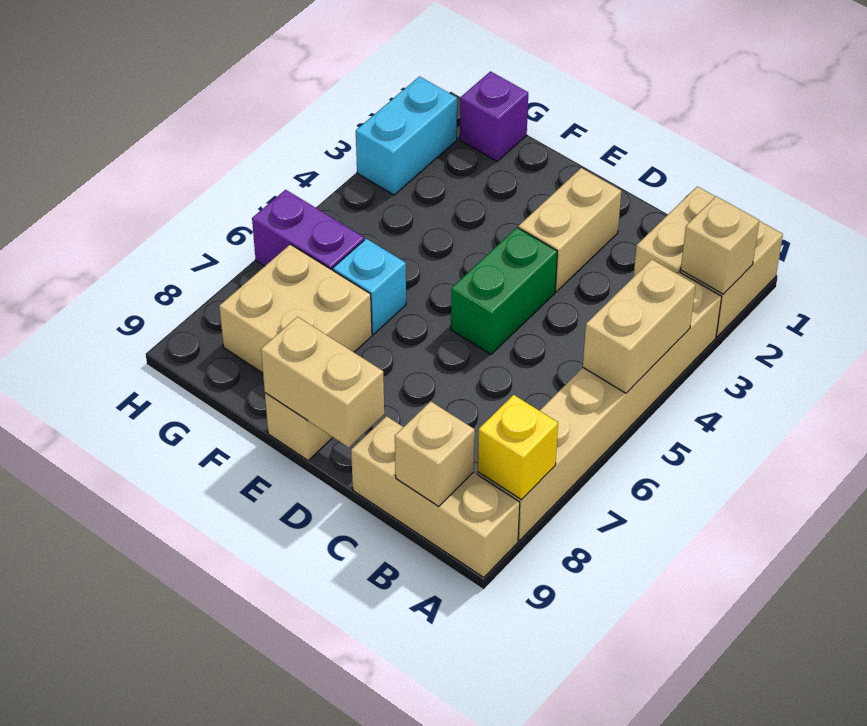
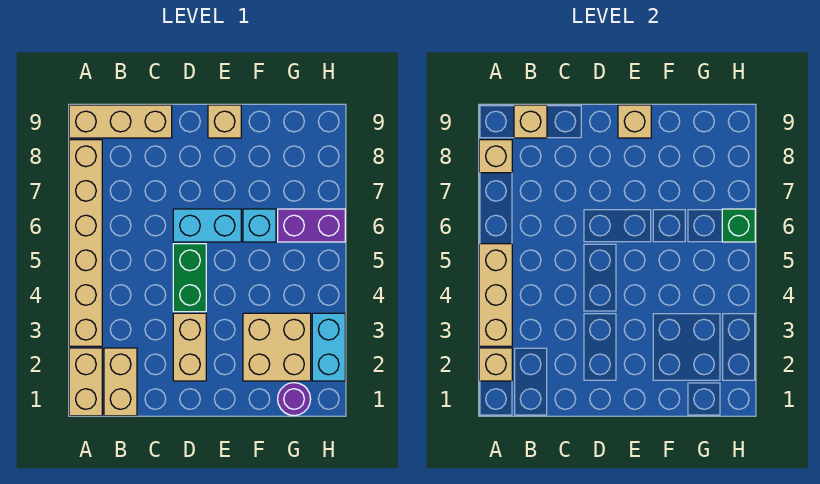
tan brick A4:A5 level 2 -> tan brick A3:A5 level 2
yellow brick A8 level 2 -> tan brick A8 level 2
none -> cyan brick D6:E6 level 1
tan brick D9:E9 level 2 -> tan brick E9 level 2
tan brick F7:G8 level 1 -> tan brick F2:G3 level 1
purple brick G1 level 1 -> purple round brick G1 level 1
none -> green brick H6 level 2

